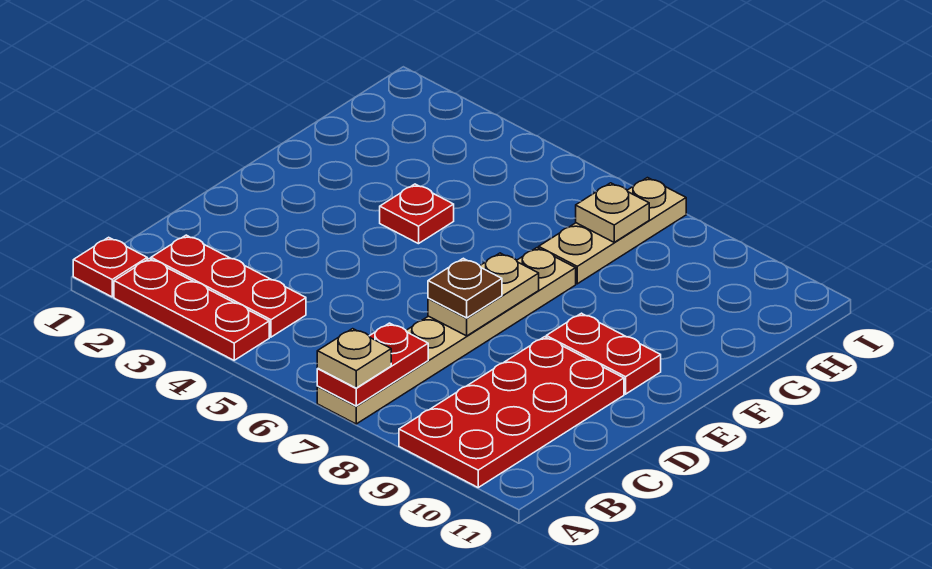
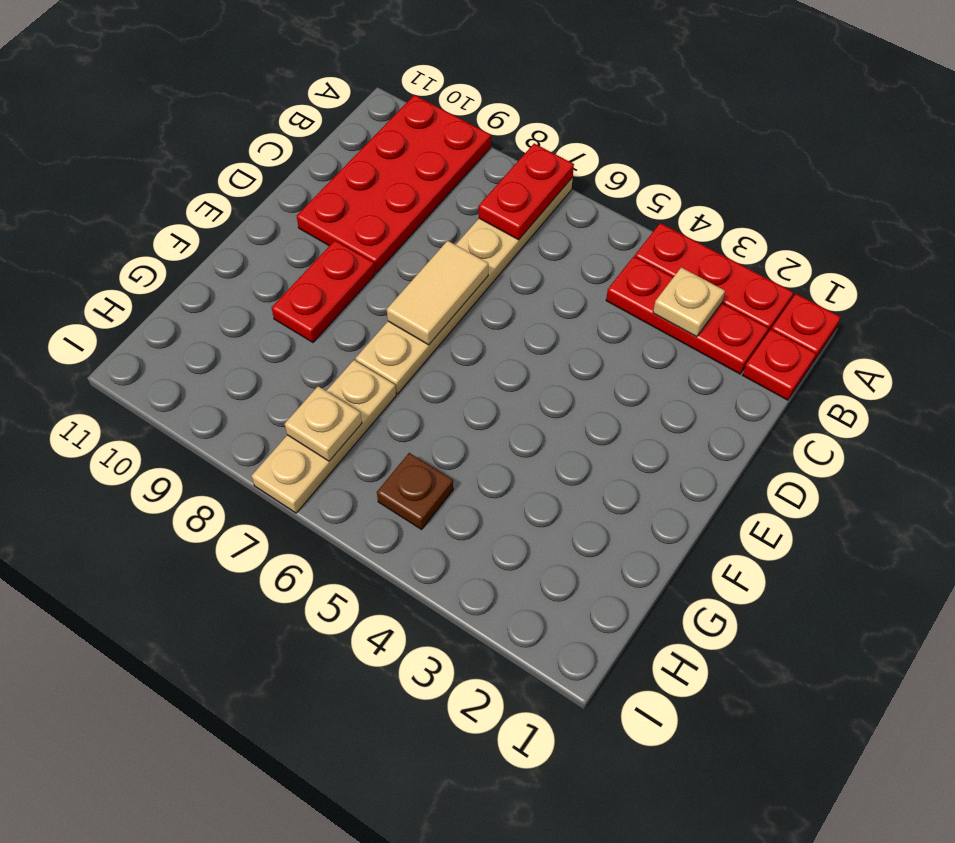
tan plate A7 level 3 -> tan plate B3 level 2
tan plate D7:E7 level 2 -> tan tile D7:E7 level 2
brown plate D7 level 3 -> brown plate H5 level 1
red plate E9:E10 level 1 -> red plate E9:F9 level 1
red plate F4 level 1 -> red plate B1 level 1

